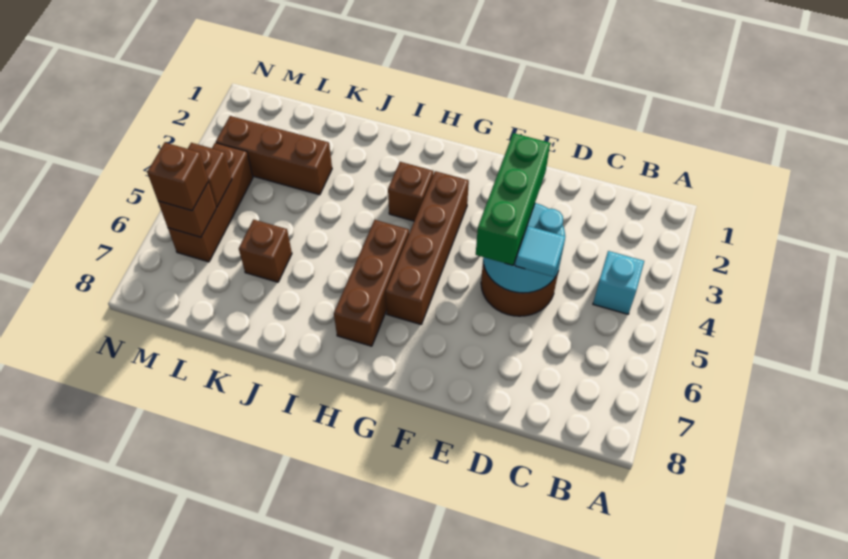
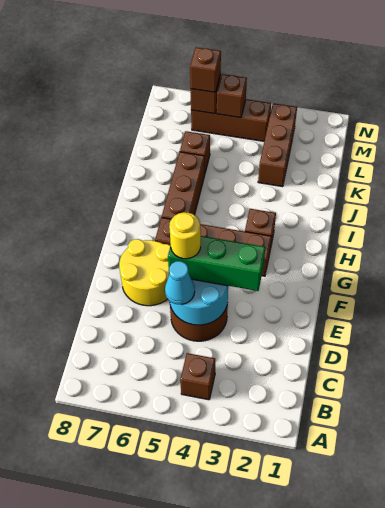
cyan brick B4 level 1 -> brown brick B4 level 1
cyan tile D5 level 3 -> cyan cone D5 level 3
none -> yellow round brick E5 level 4
none -> yellow round brick E6:F7 level 1
brown brick H5:H7 level 1 -> brown brick H6:J6 level 1

